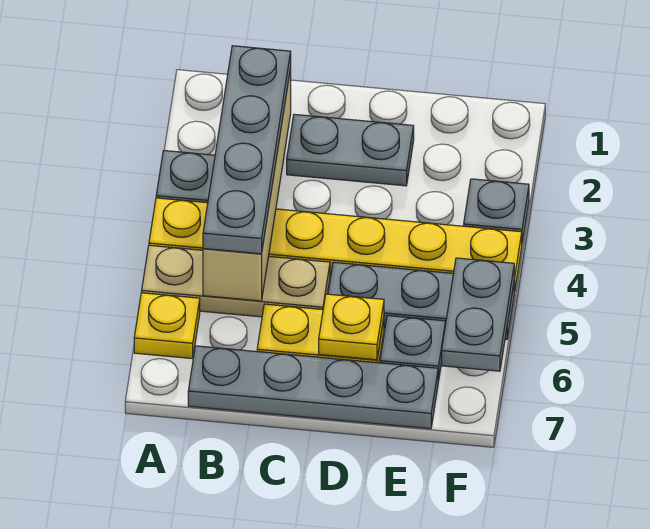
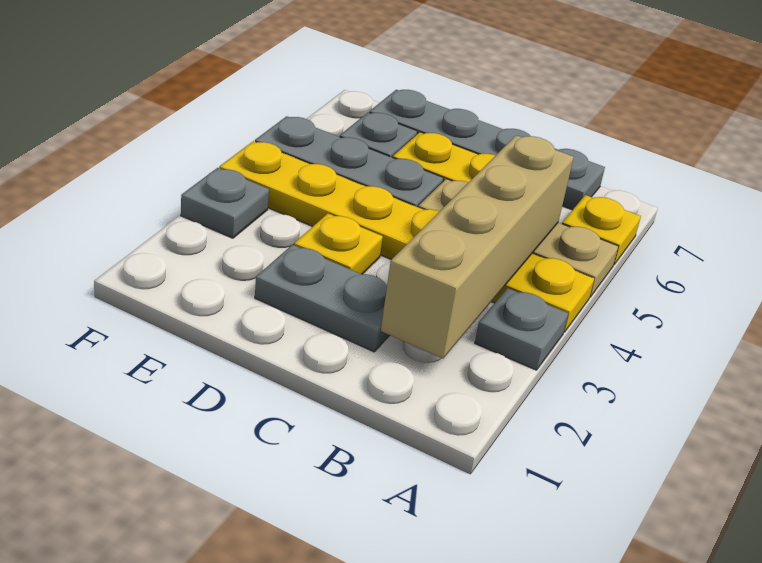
grey plate B2:B5 level 3 -> none
yellow plate D6 level 2 -> yellow plate D3 level 1
grey plate F5:F6 level 2 -> none

